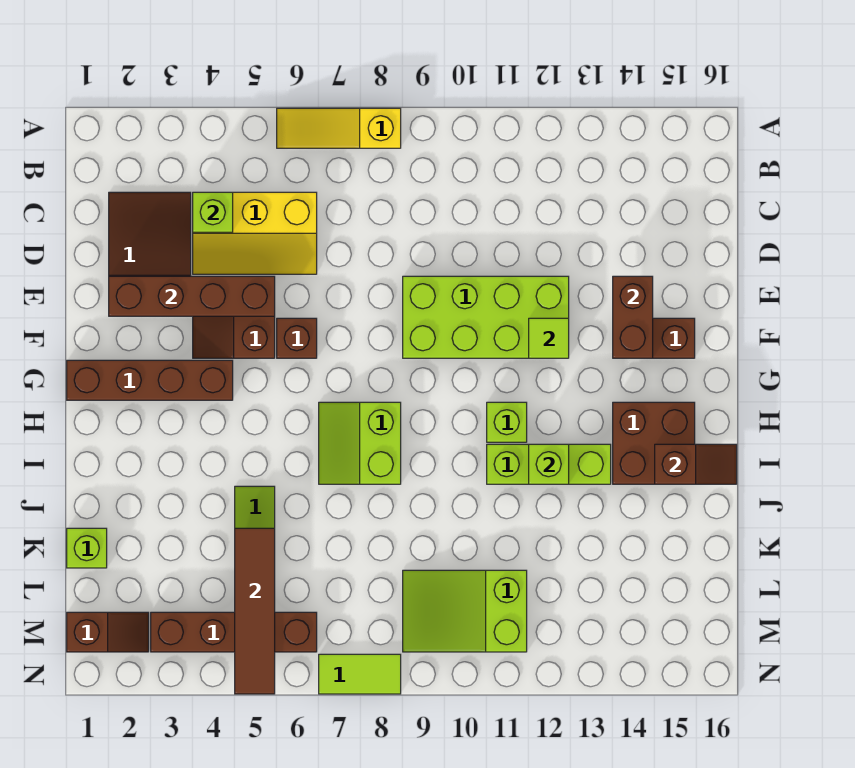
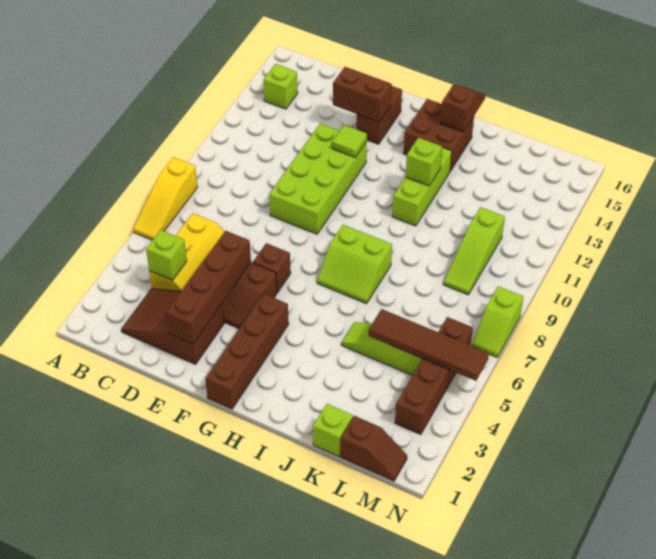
lime brick H11 level 1 -> lime brick B14 level 1
lime slope L9:M11 level 1 top 11 -> lime slope L9:L11 level 1 top 11
brown slope M1:M2 level 1 top 1 -> brown slope L1:M1 level 1 top L
lime tile N7:N8 level 1 -> lime slope N7:N8 level 1 top 8

